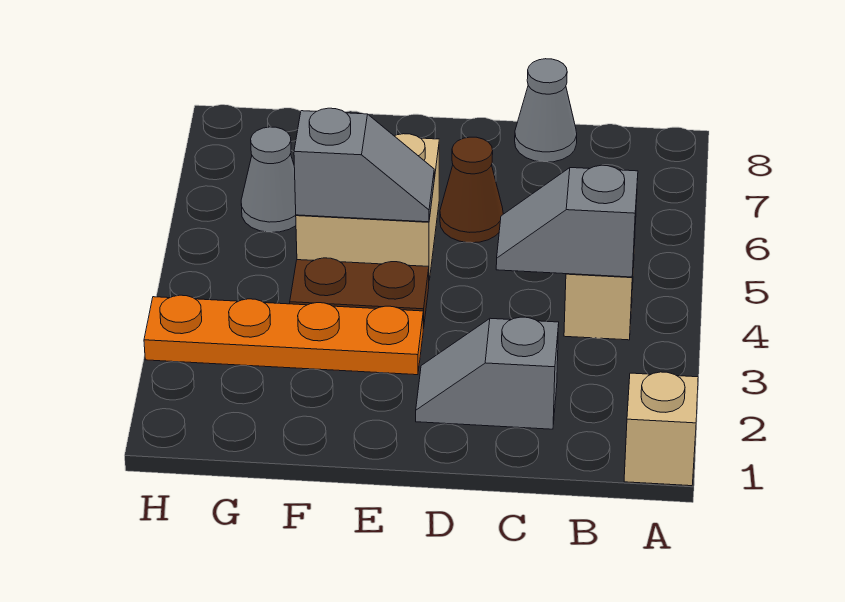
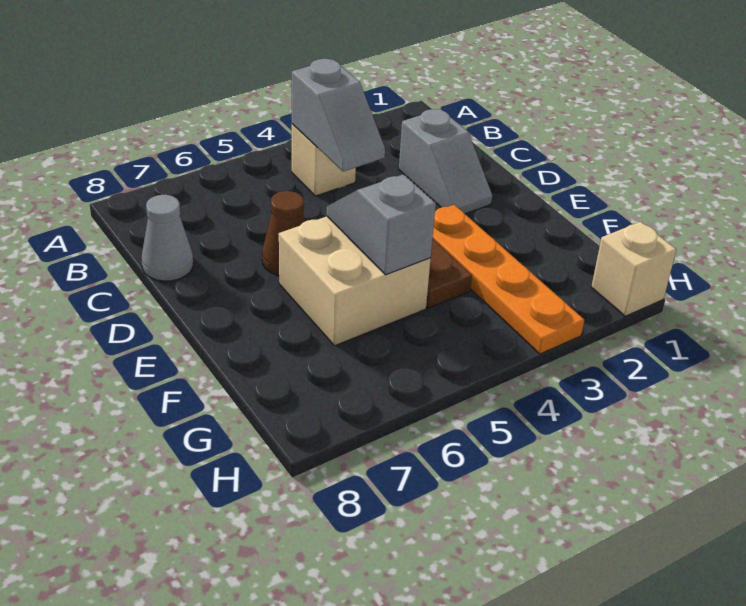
tan brick A1 level 1 -> tan brick H1 level 1
grey cone G6 level 1 -> none

